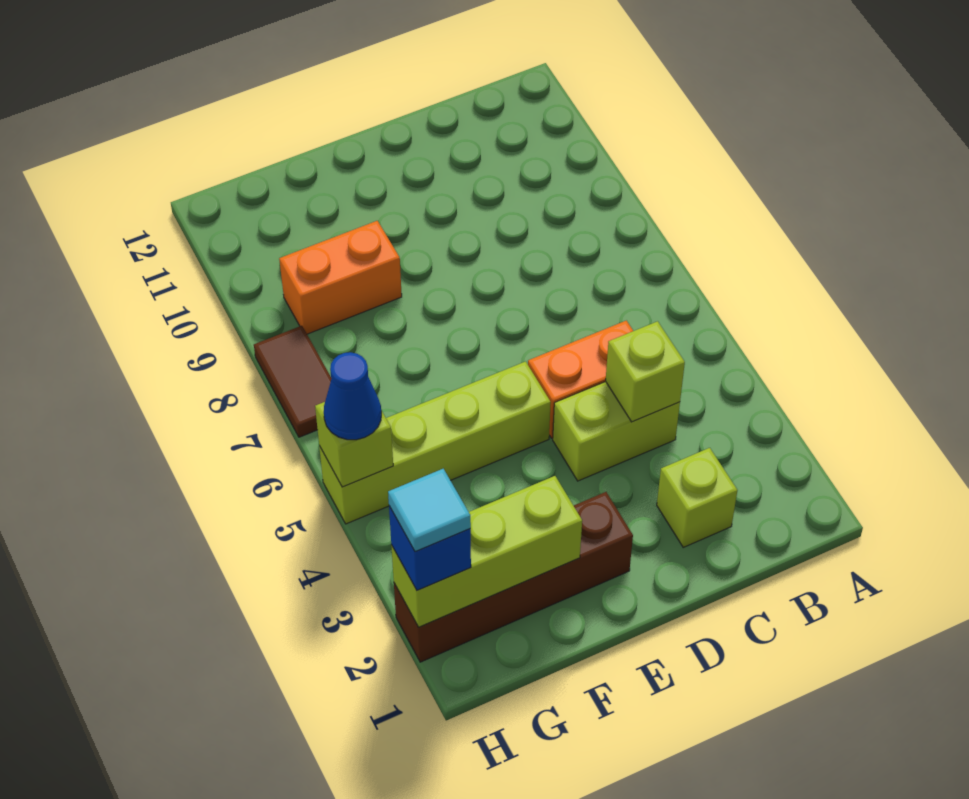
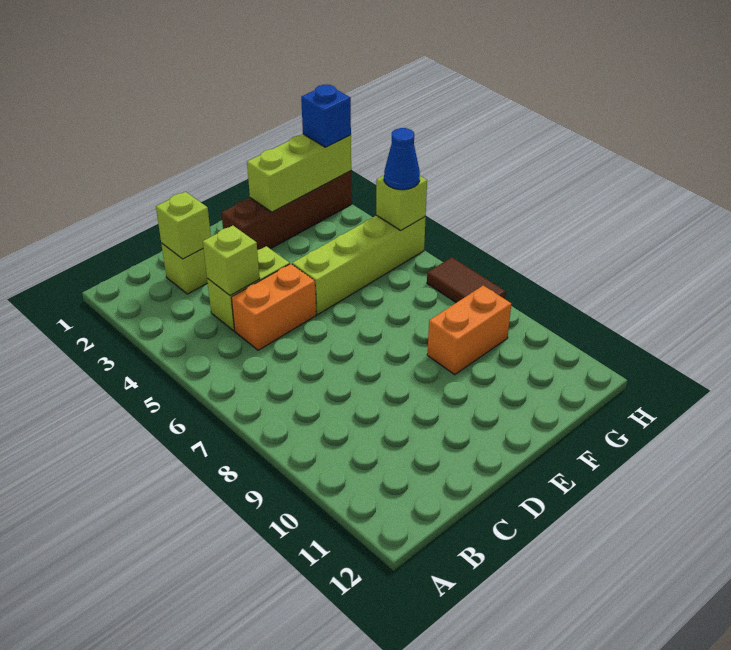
none -> lime brick C2 level 2
cyan tile H2 level 4 -> none

